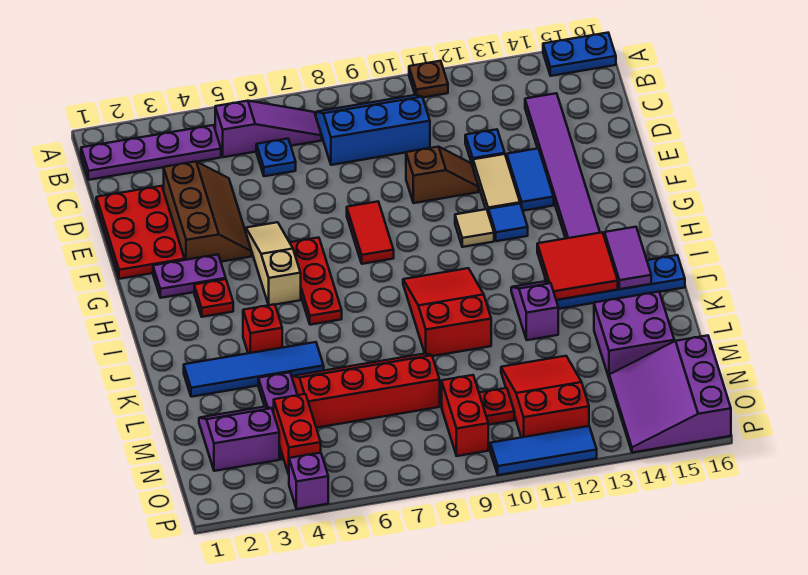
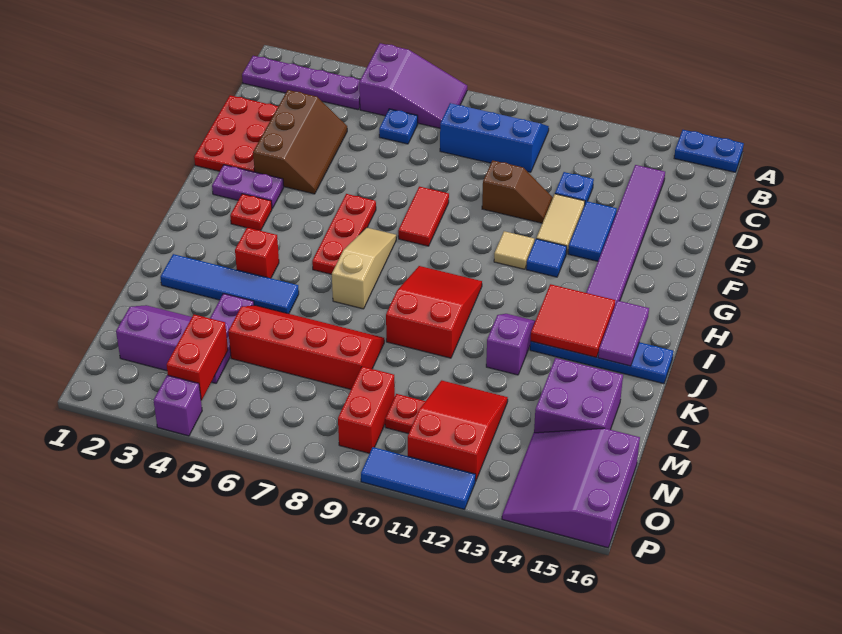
brown plate A11 level 1 -> none
purple slope B5:B7 level 1 top 5 -> purple slope A5:B7 level 1 top 5
tan slope F5:H5 level 1 top H -> tan slope H7:J7 level 1 top J

